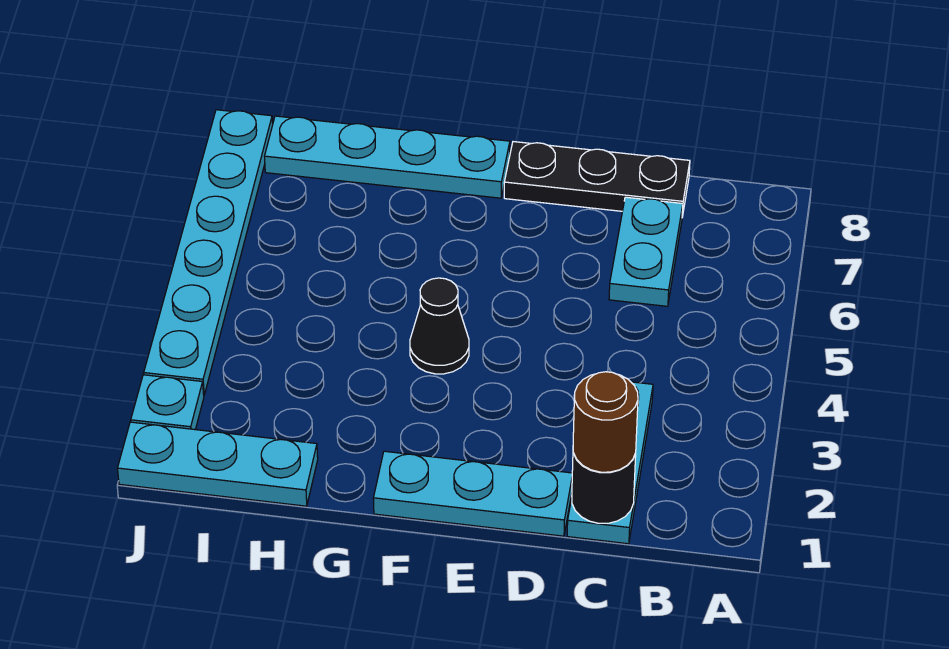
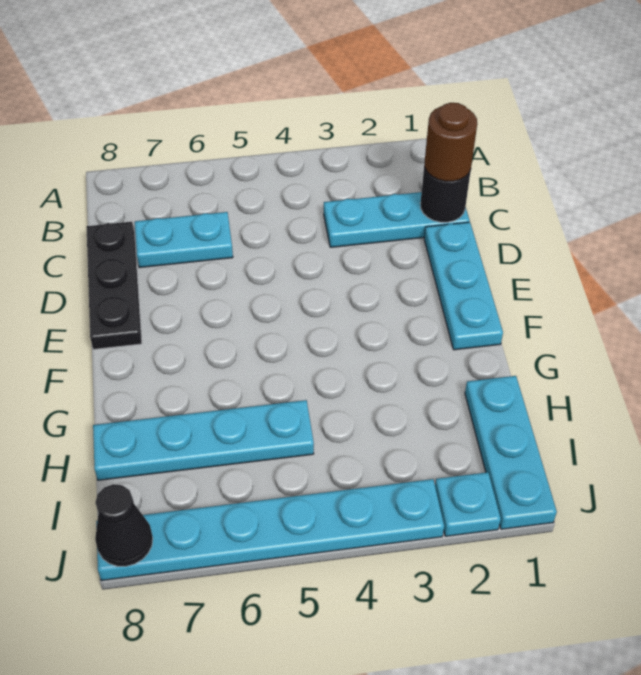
black cone F4 level 1 -> black cone J8 level 2
cyan plate F8:I8 level 1 -> cyan plate H5:H8 level 1

